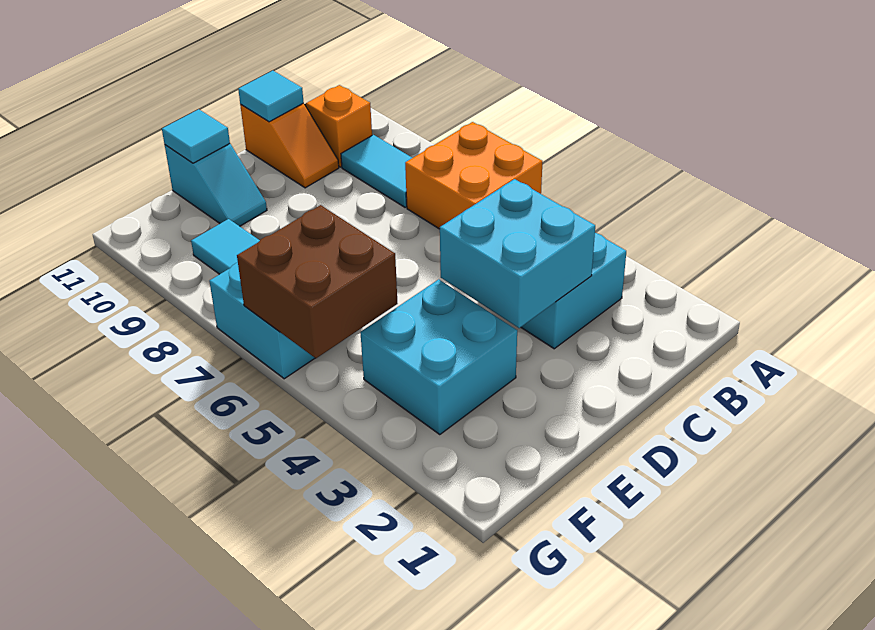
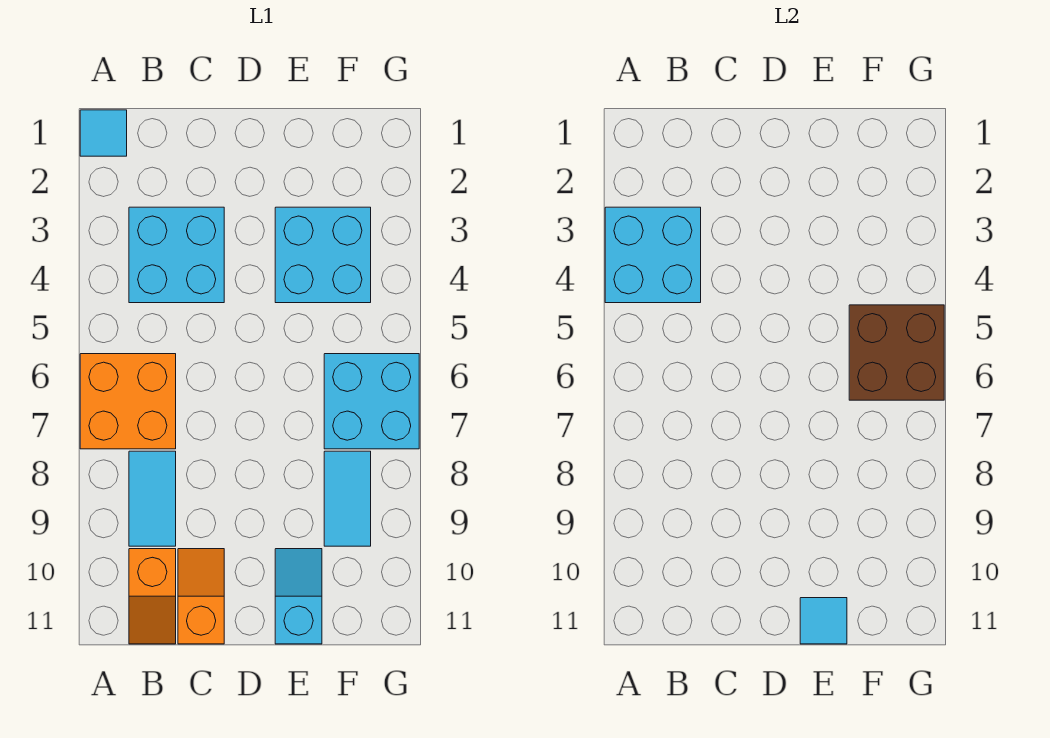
cyan brick C3:D4 level 2 -> cyan brick A3:B4 level 2
cyan tile C11 level 2 -> cyan tile A1 level 1

